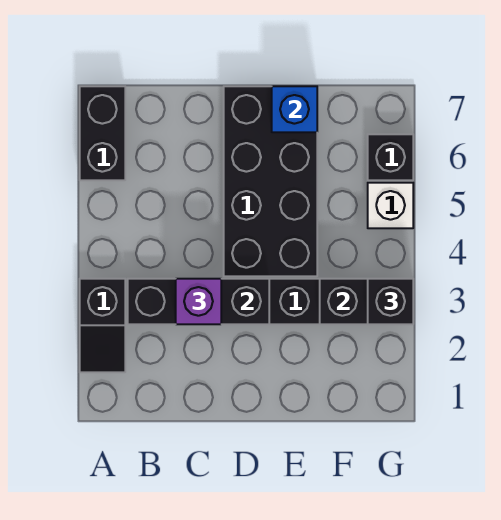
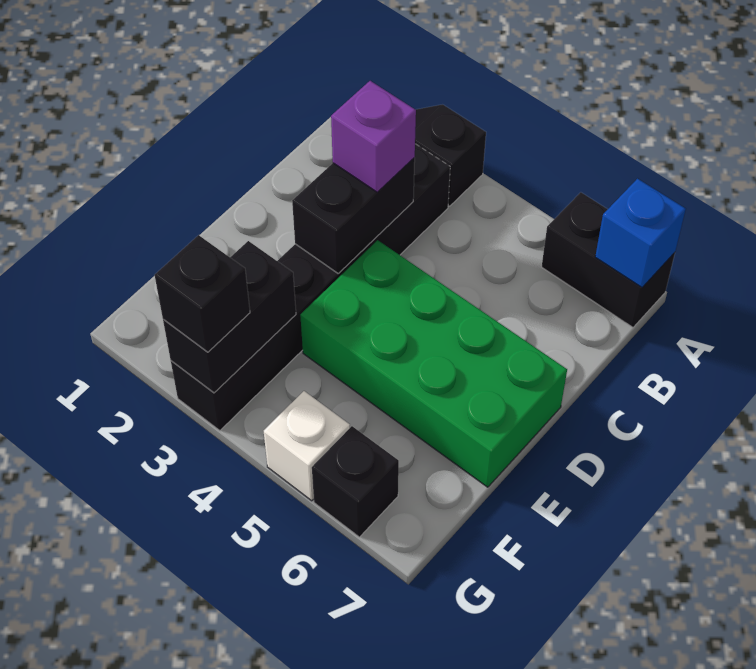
black brick D4:E7 level 1 -> green brick D4:E7 level 1
blue brick E7 level 2 -> blue brick A7 level 2

